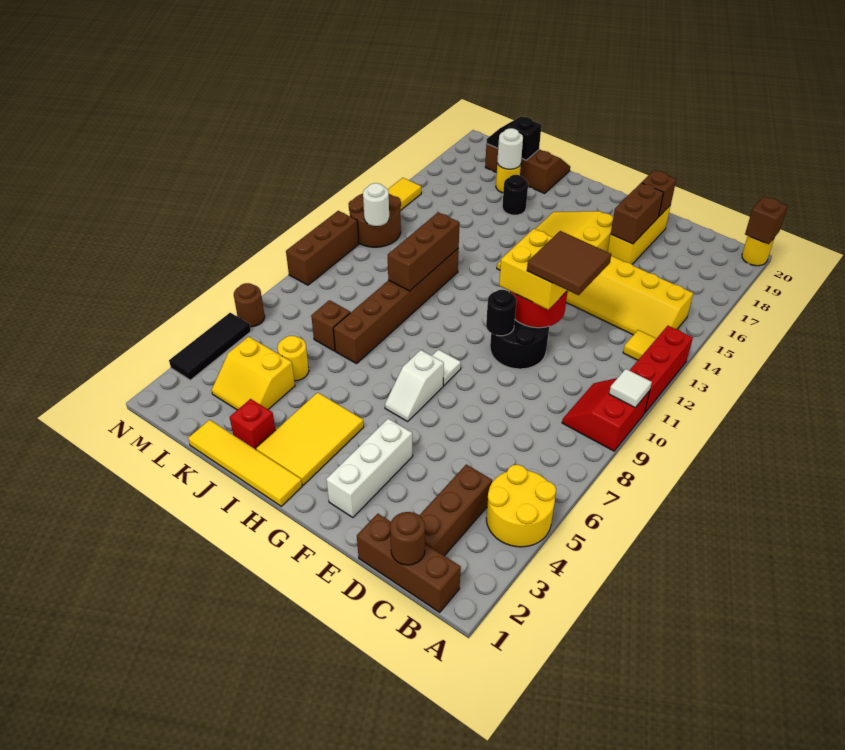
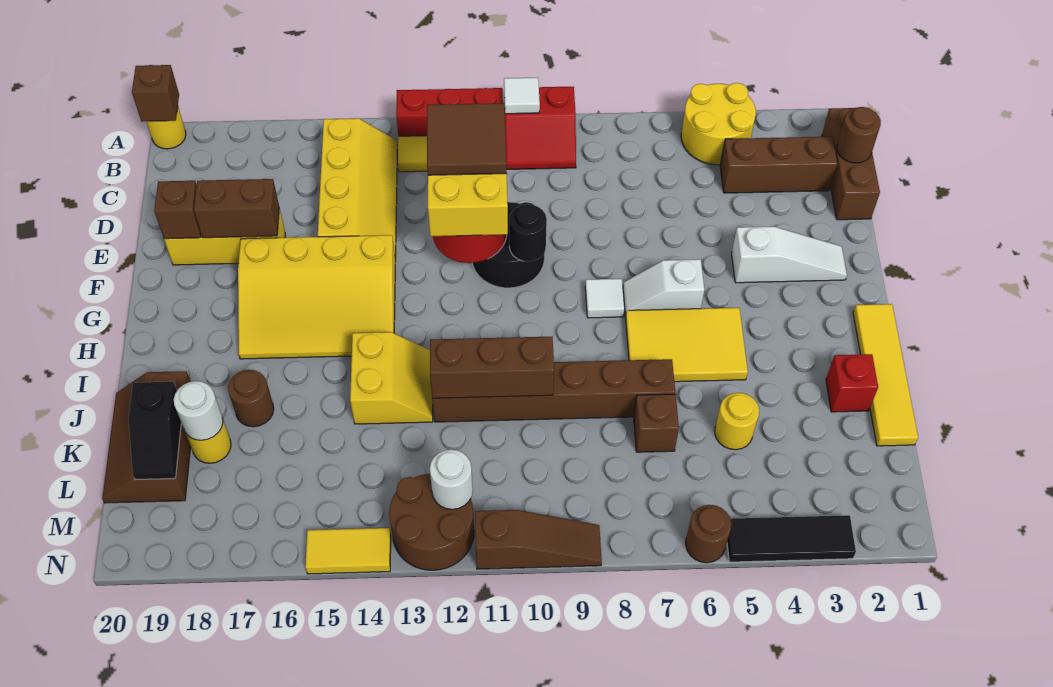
white brick F2:F4 level 1 -> white slope F2:F4 level 1 top 4
white slope G6:G7 level 1 top 7 -> white slope G6:G7 level 1 top 6
yellow tile H2:I4 level 1 -> yellow tile H5:I7 level 1
black round brick J17 level 1 -> brown round brick J17 level 1
yellow slope K3:L4 level 1 top 4 -> yellow slope I13:J14 level 1 top 14
brown brick N9:N11 level 1 -> brown slope N9:N11 level 1 top 11

